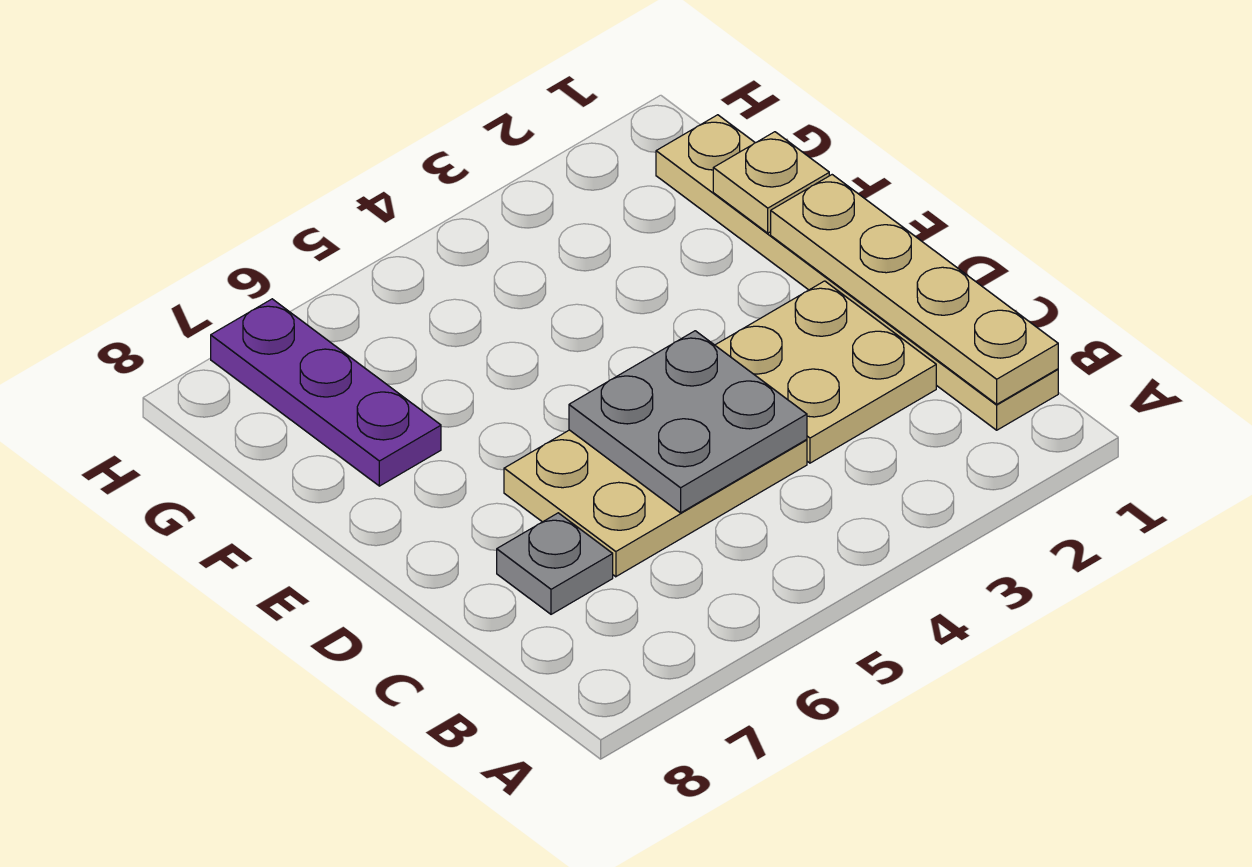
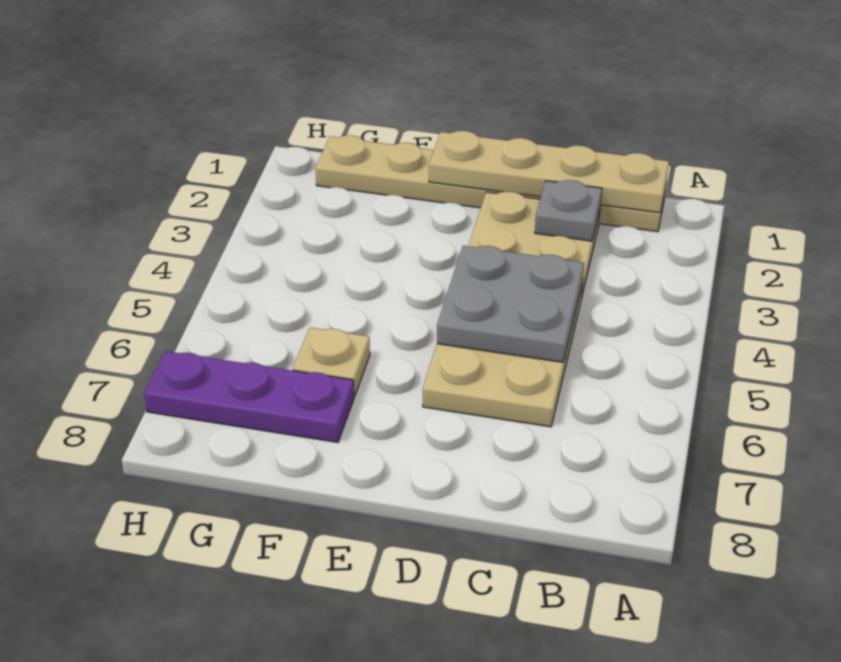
grey plate C7 level 1 -> grey plate C2 level 2
tan plate F1 level 2 -> tan plate F6 level 1

